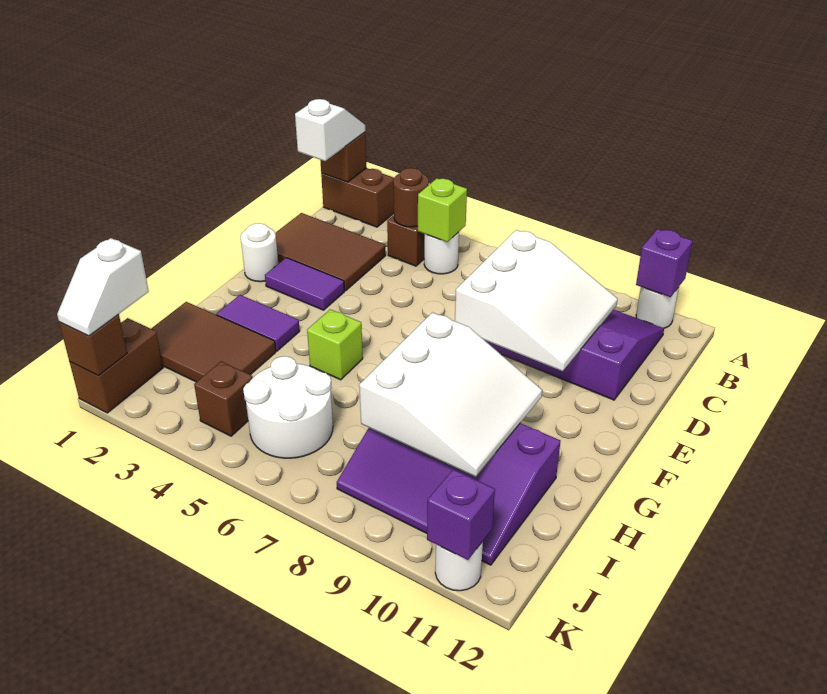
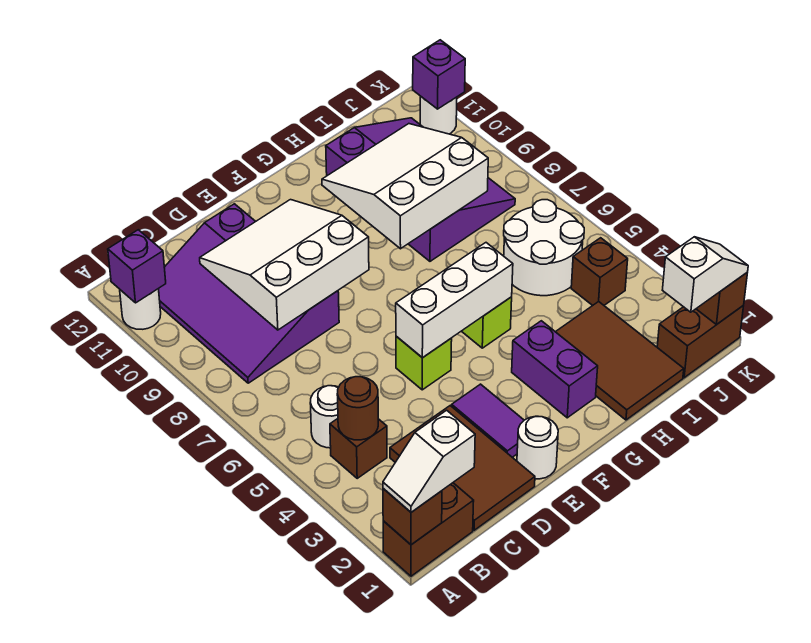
brown brick A1:A2 level 1 -> brown brick A1:B1 level 1
lime brick B5 level 2 -> lime brick E5 level 1
none -> white brick E5:G5 level 2
purple tile G2:G3 level 1 -> purple brick G2:G3 level 1

